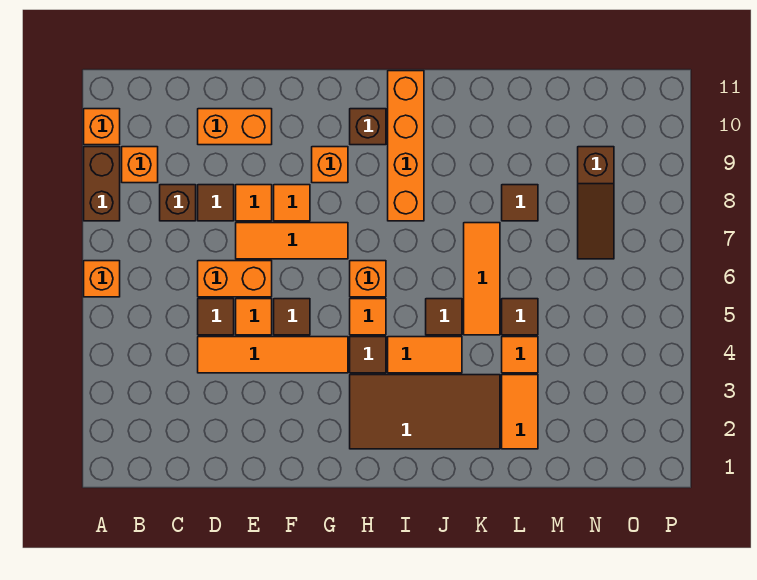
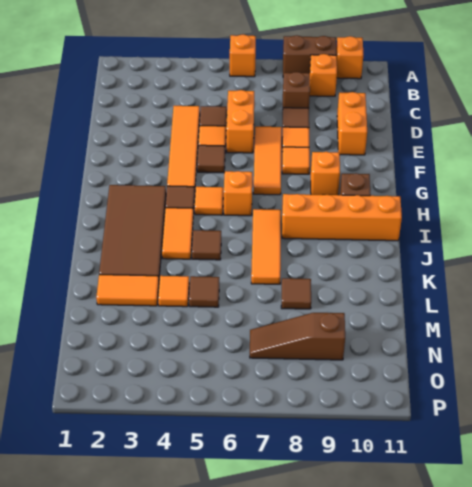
orange tile K5:K7 level 1 -> orange tile I7:K7 level 1

